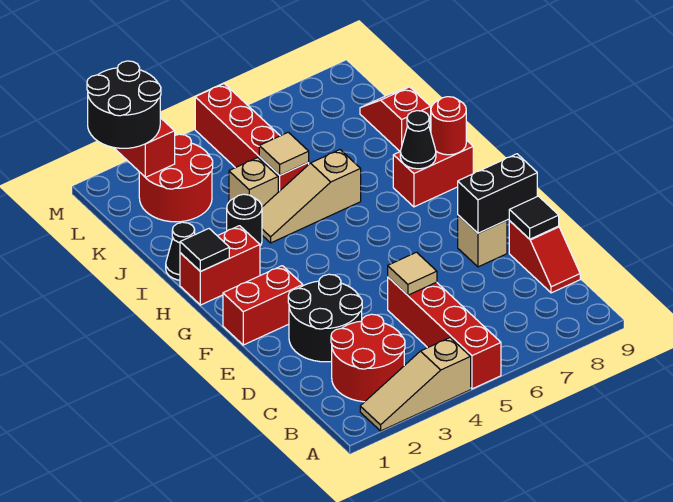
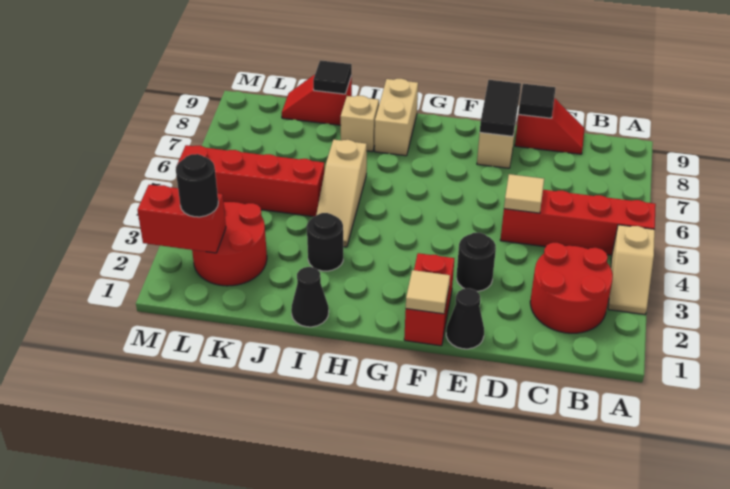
tan slope A2:A4 level 1 top 4 -> tan slope A3:A4 level 1 top 4
black round brick D2:E3 level 1 -> black round brick E3 level 1
black brick E8:E9 level 2 -> black tile E8:E9 level 2
red brick H1:H2 level 1 -> none
black tile H1 level 2 -> black tile J9 level 2
red brick H8:H9 level 1 -> tan brick H8:H9 level 1
black cone H8 level 2 -> black cone E1 level 1
red round brick H9 level 2 -> none
tan brick J4 level 1 -> tan brick I8 level 1
tan tile J5 level 2 -> tan tile F1 level 2
black round brick L1:M2 level 3 -> black round brick L2 level 3

